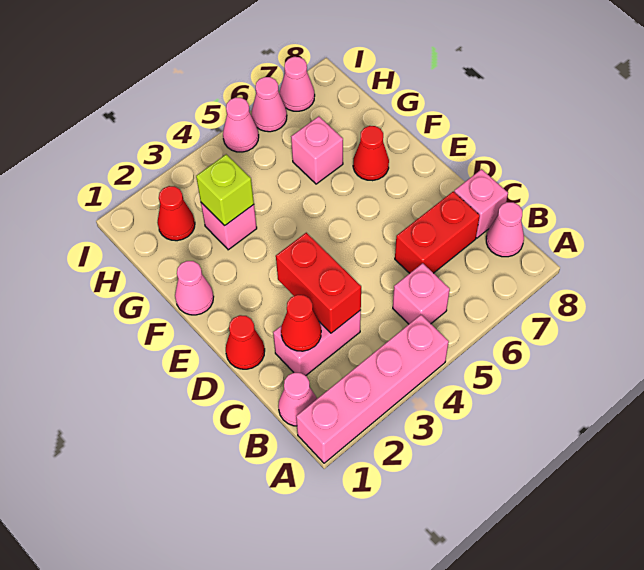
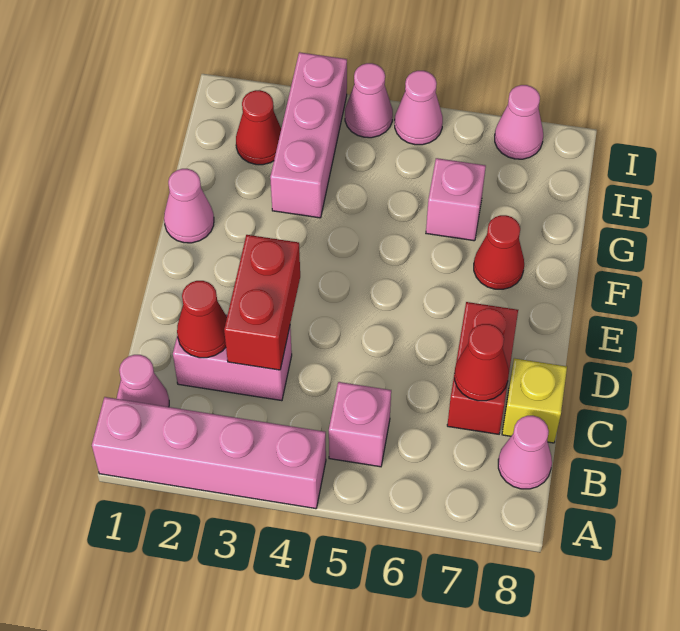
red brick C6:C7 level 1 -> red brick C7:D7 level 1
pink brick C8 level 1 -> yellow brick C8 level 1
red cone D1 level 1 -> red cone C7 level 2
pink brick G3 level 1 -> pink brick G3:I3 level 1
lime brick G3 level 2 -> none
pink cone I6 level 1 -> pink cone I4 level 1

